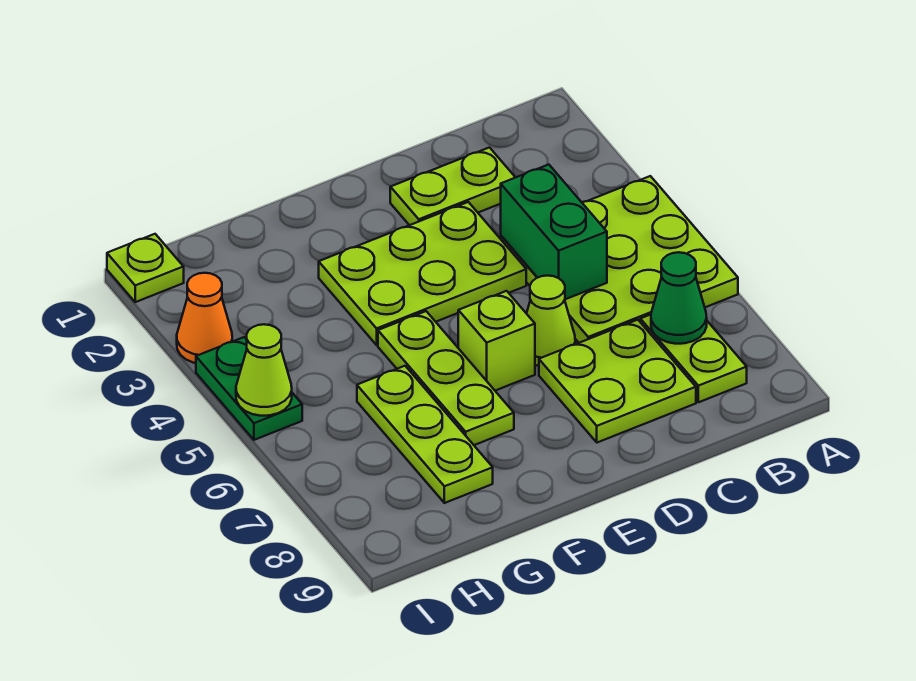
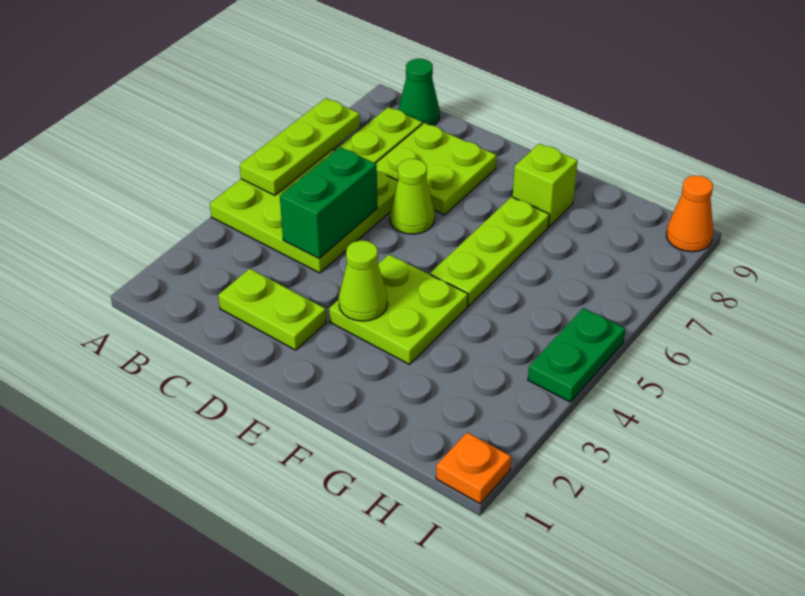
green cone B7 level 2 -> green cone B9 level 1
lime plate D3:F4 level 1 -> lime plate E3:F4 level 1
lime brick E6 level 1 -> lime brick F8 level 1
lime plate G6:G8 level 1 -> lime plate A5:A7 level 2
lime plate I1 level 1 -> orange plate I1 level 1
orange cone I3 level 1 -> orange cone I9 level 1
lime cone I5 level 2 -> lime cone E3 level 2

